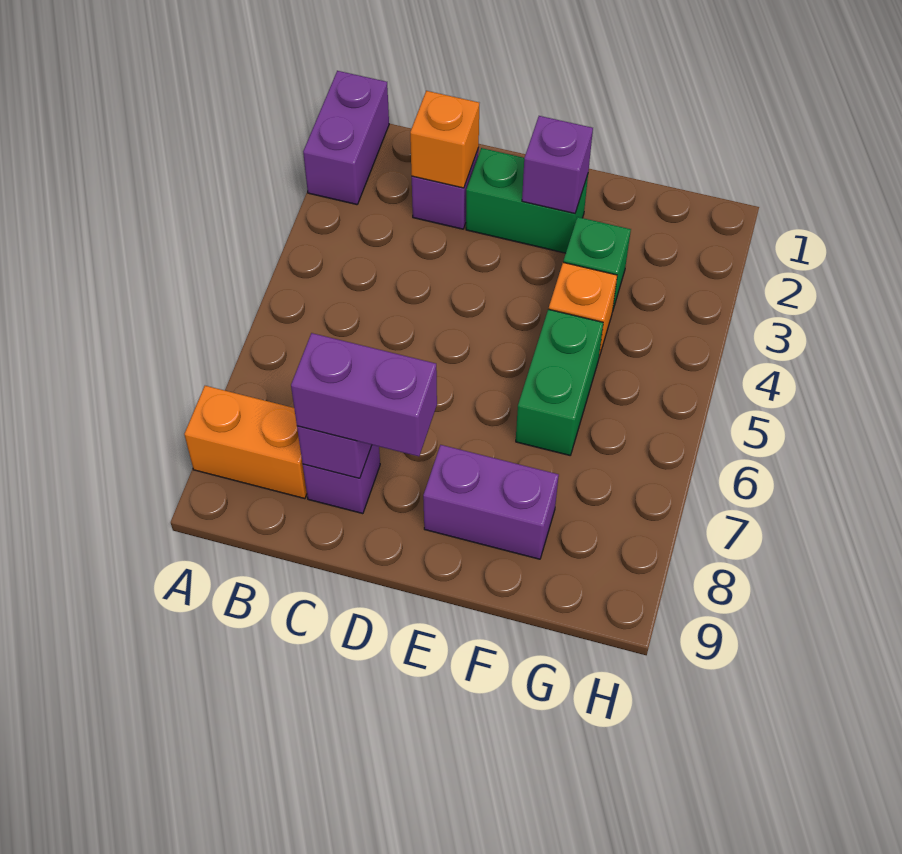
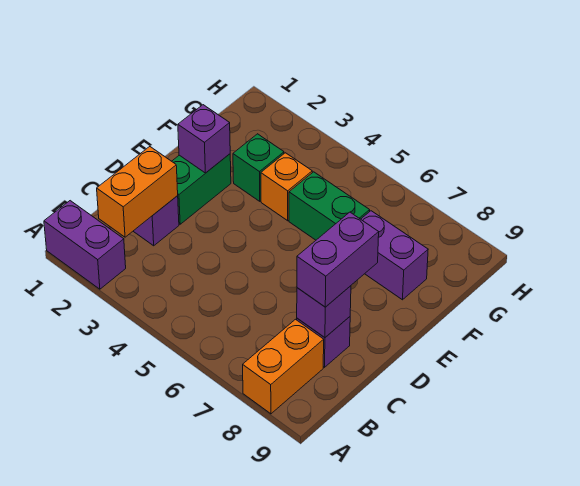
orange brick C2 level 2 -> orange brick B2:C2 level 2
purple brick E8:F8 level 1 -> purple brick F7:F8 level 1

